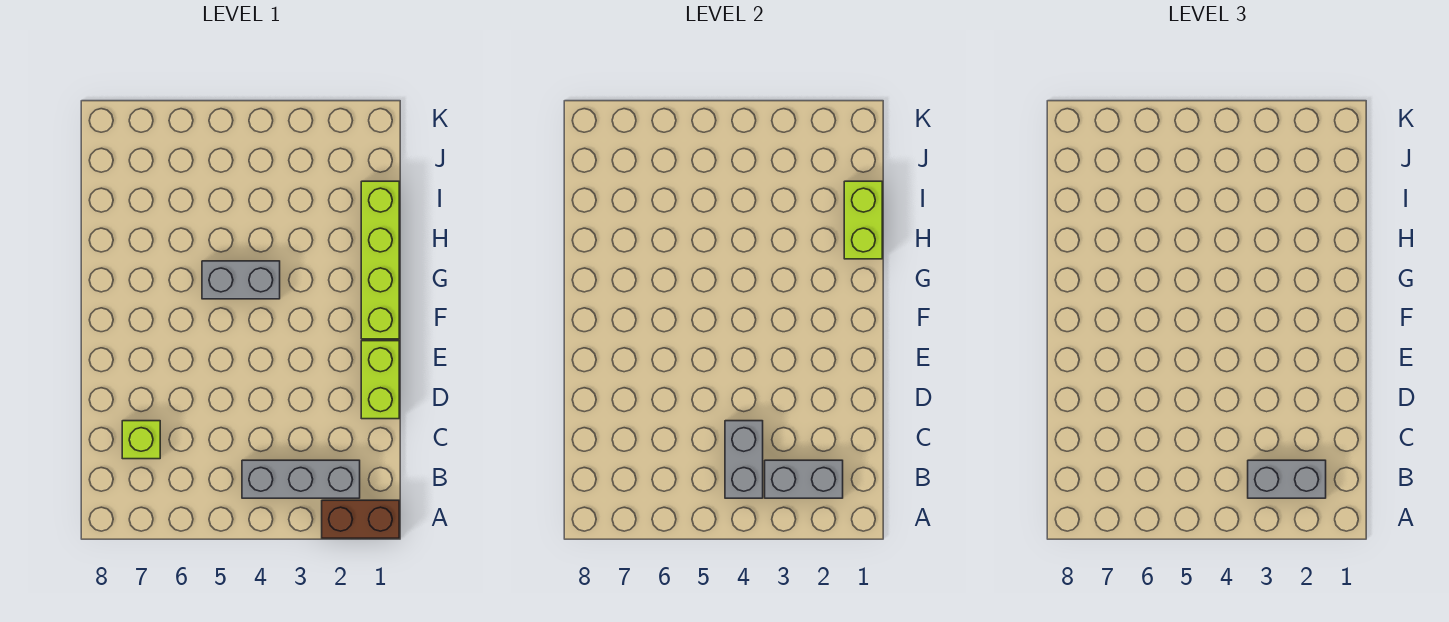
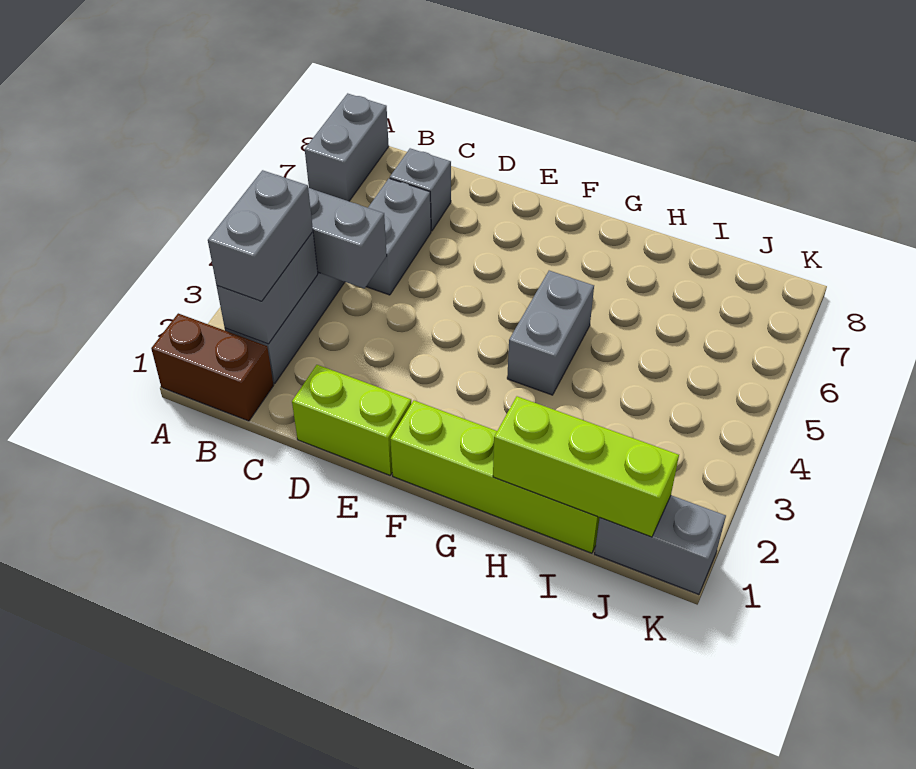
brown brick A1:A2 level 1 -> brown brick A1:B1 level 1
none -> grey brick A7:A8 level 1
none -> grey brick C5:C6 level 1
lime brick C7 level 1 -> grey brick C7 level 1
lime brick H1:I1 level 2 -> lime brick H1:J1 level 2
none -> grey brick J1:K1 level 1

